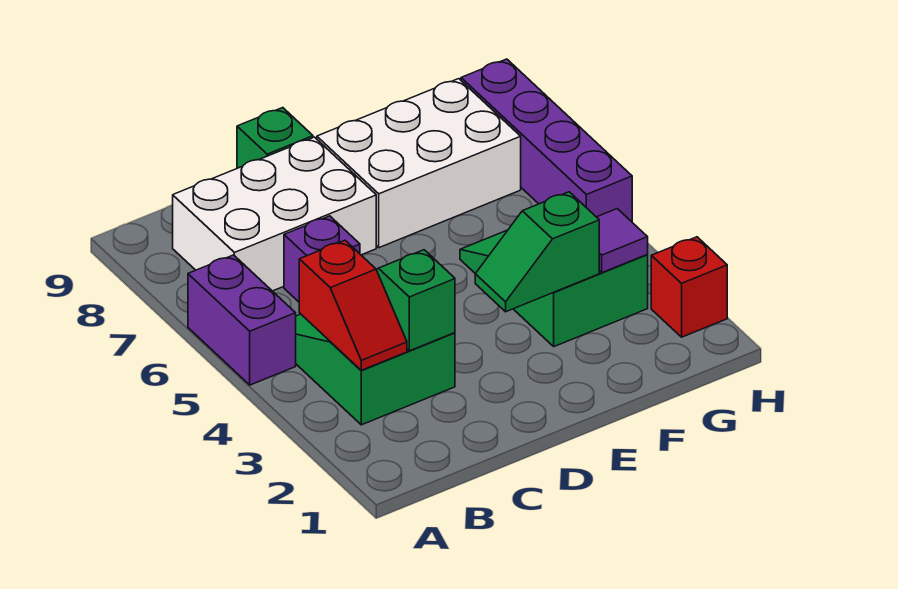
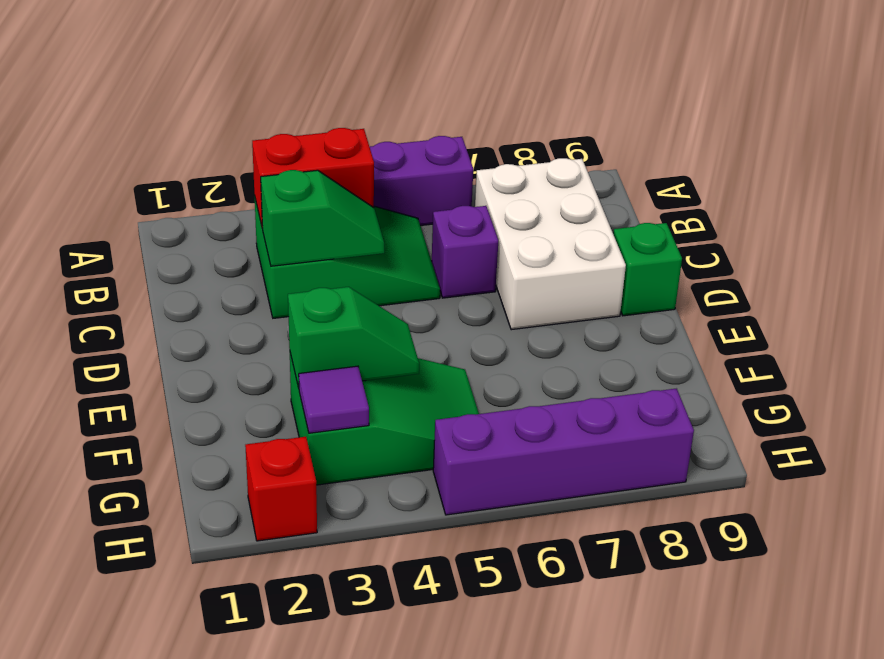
red slope B3:B4 level 2 top 4 -> red brick B3:B4 level 2
green slope E3:F3 level 2 top F -> green slope F3:F4 level 2 top 3
white brick E7:G8 level 1 -> none

